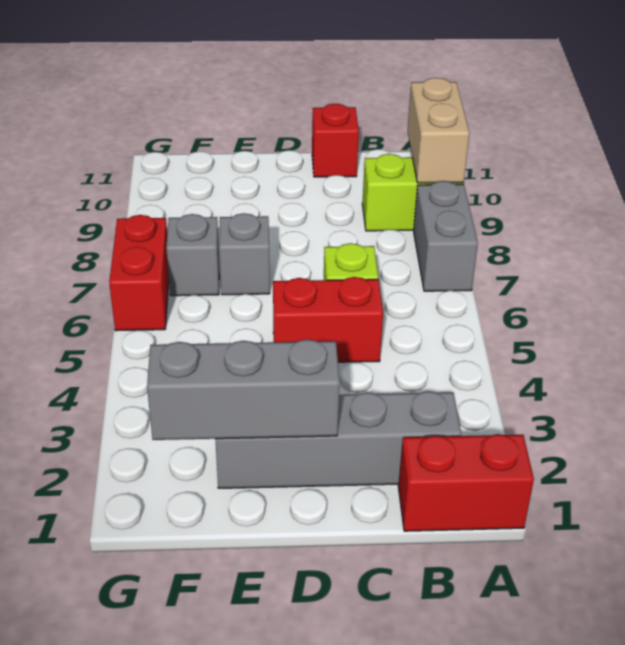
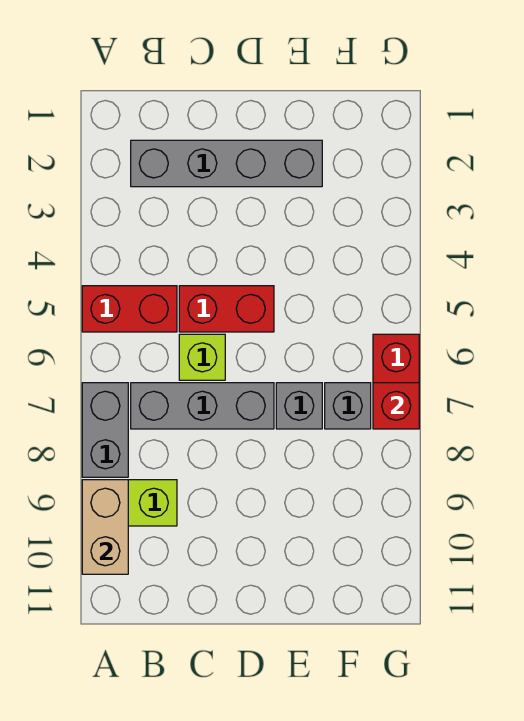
red brick A1:B1 level 1 -> red brick A5:B5 level 1
red brick C11 level 1 -> red brick G7 level 2
grey brick D2:F2 level 2 -> grey brick B7:D7 level 1

